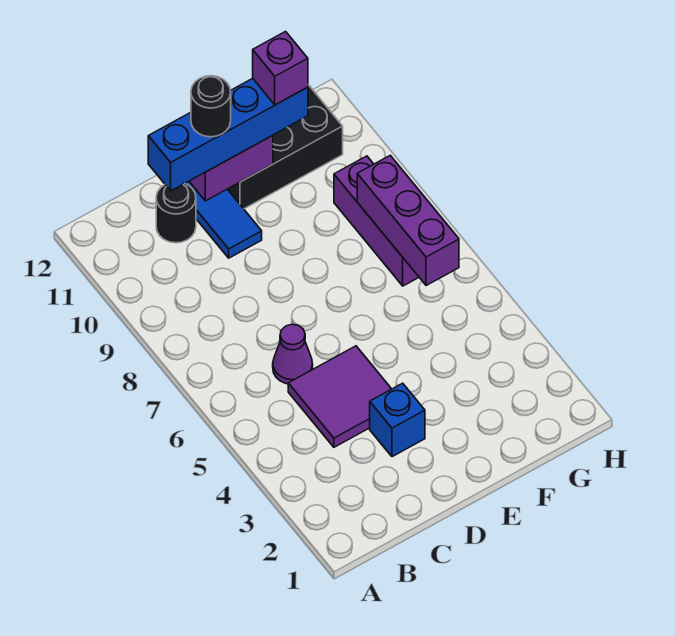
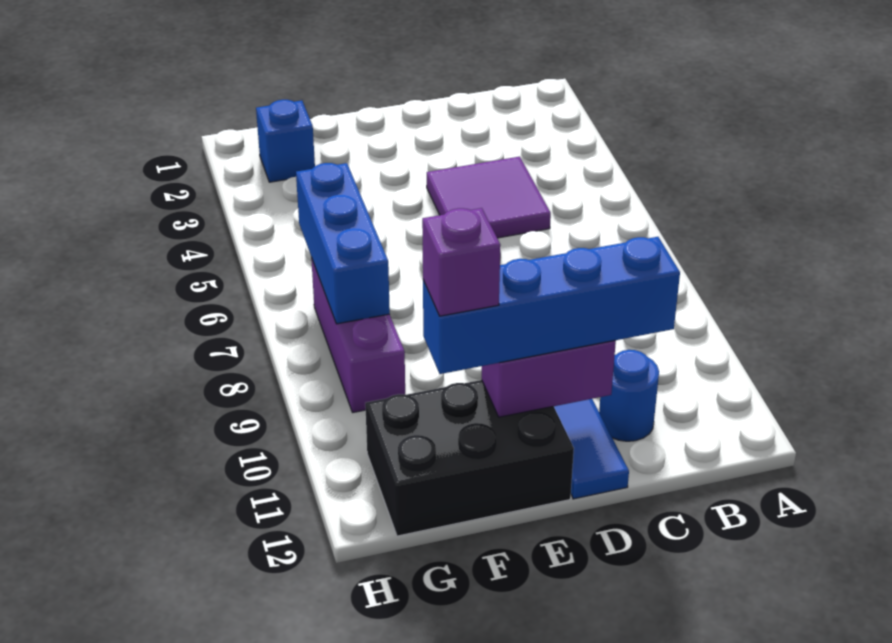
purple cone C6 level 1 -> none
black round brick C11 level 1 -> blue round brick C11 level 1
blue brick D3 level 1 -> blue brick G2 level 1
black round brick D11 level 4 -> none
purple brick G6:G8 level 2 -> blue brick G6:G8 level 2

